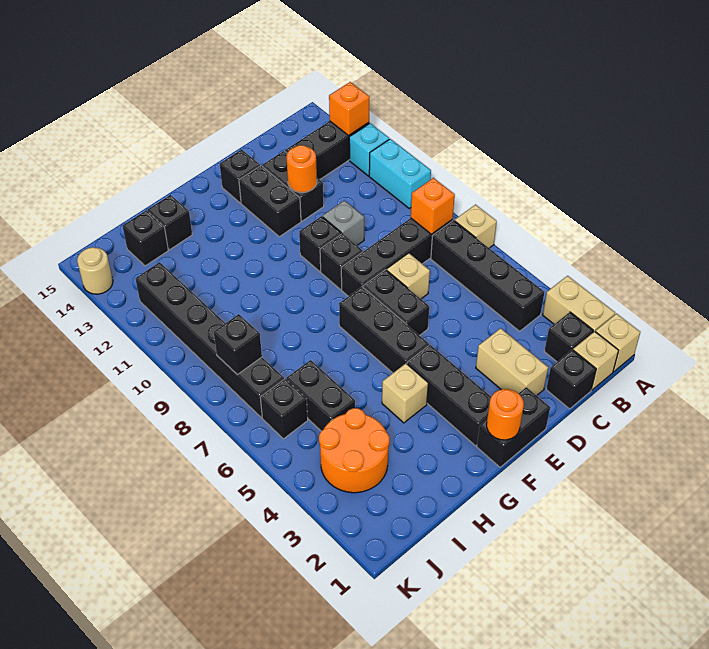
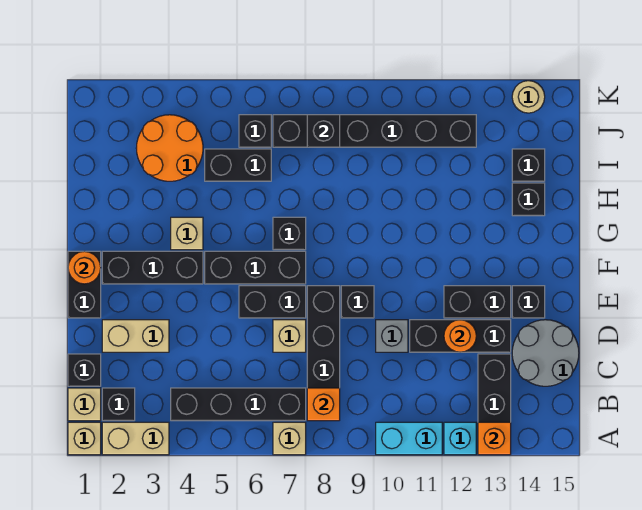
none -> grey round brick C14:D15 level 1
black brick D12:D13 level 1 -> black brick D11:D13 level 1
black brick E10 level 1 -> black brick G7 level 1

